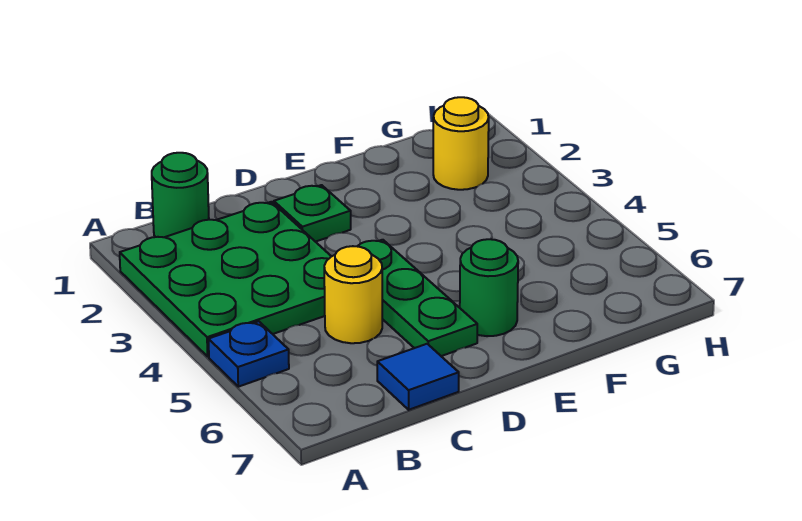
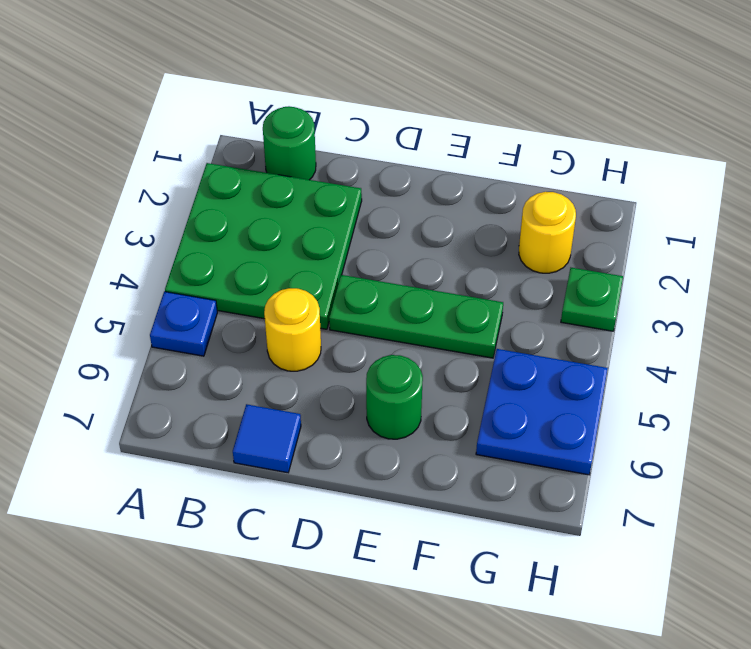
green plate D2 level 1 -> green plate H3 level 1
green plate D4:D6 level 1 -> green plate D4:F4 level 1
none -> blue plate G5:H6 level 1

